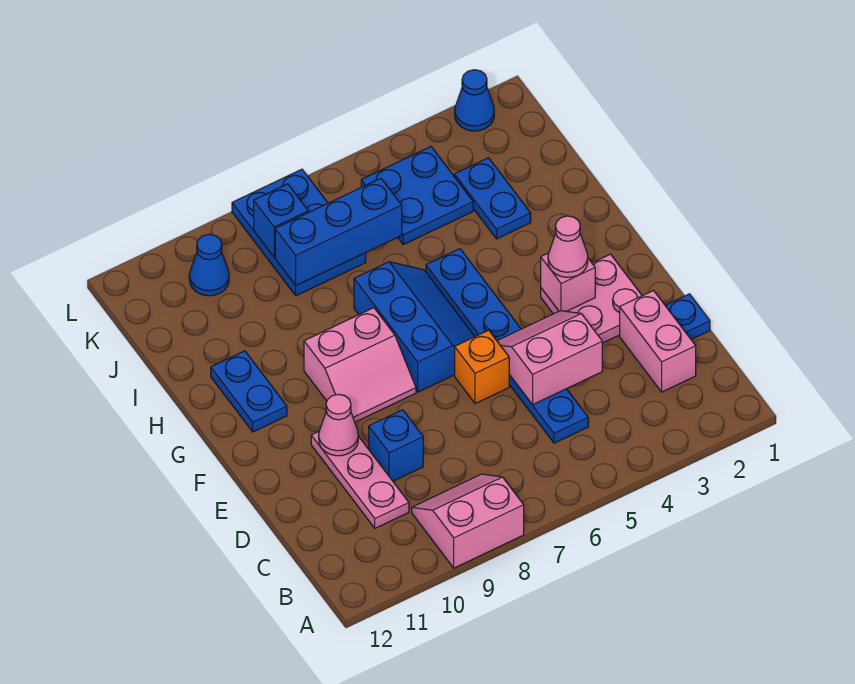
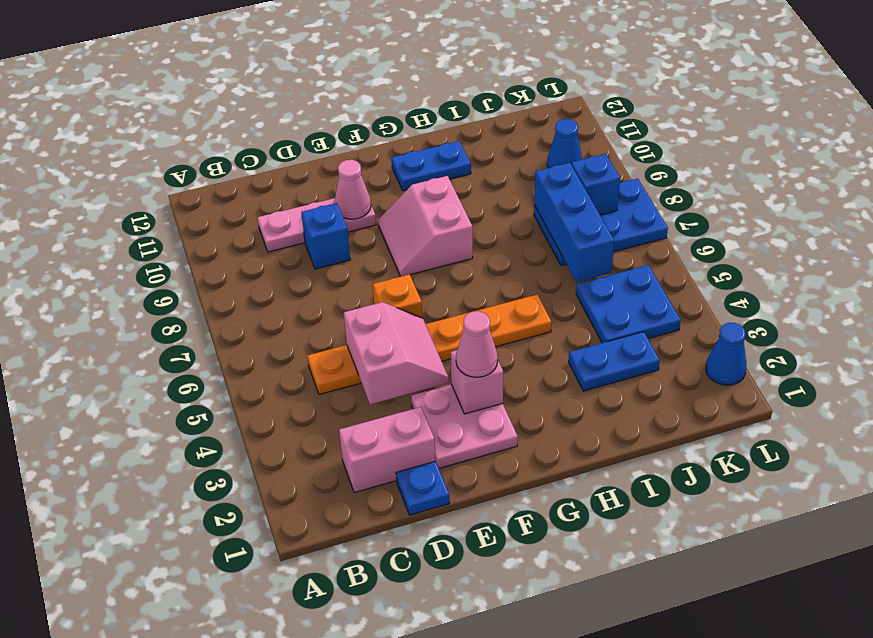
pink slope A8:B9 level 1 top A -> none
blue plate C5:H5 level 1 -> orange plate C5:H5 level 1
blue slope F6:H7 level 1 top 7 -> none

